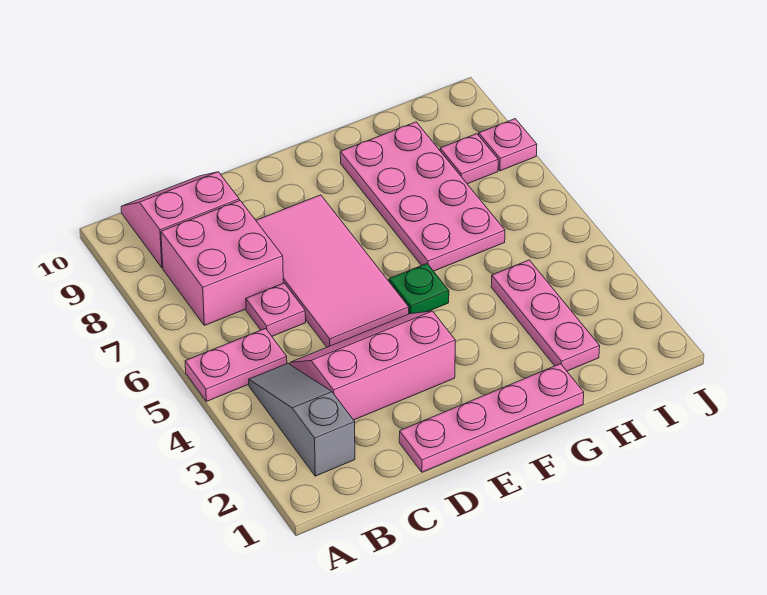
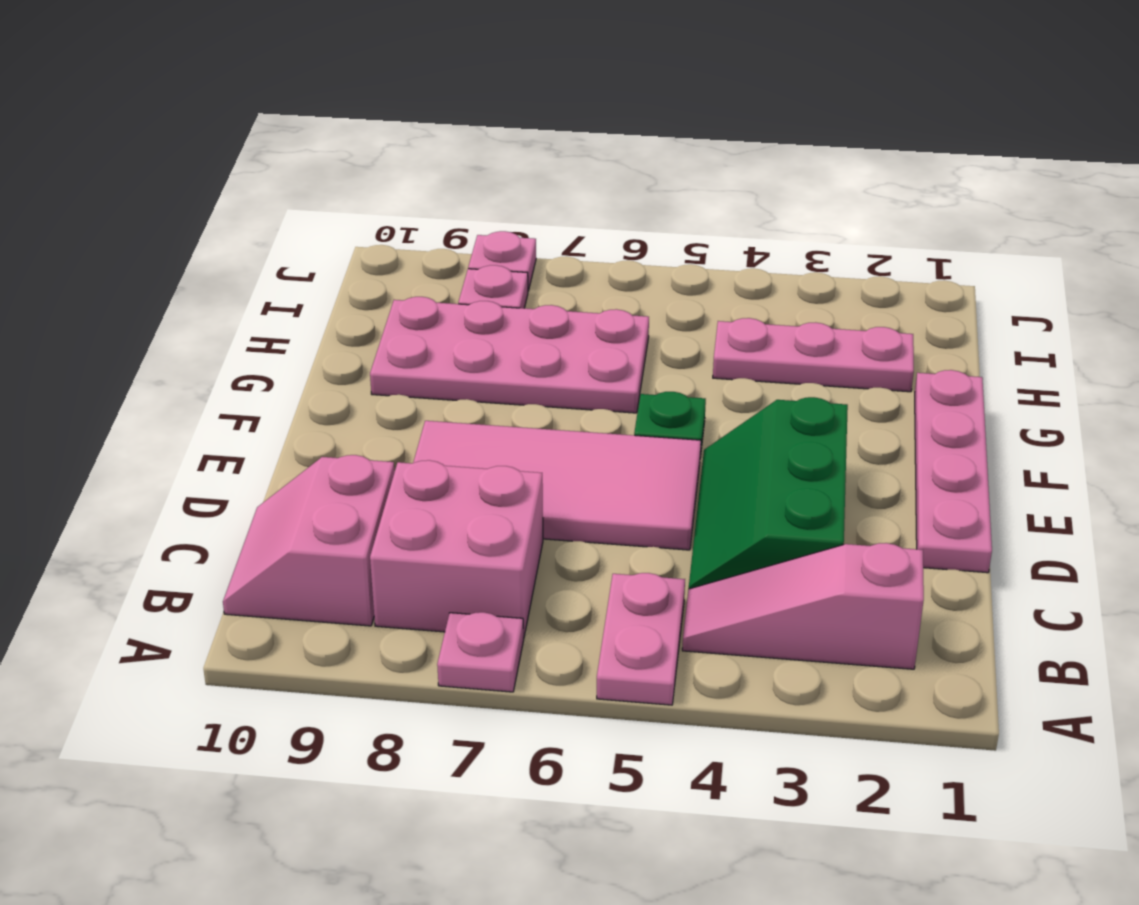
grey slope B2:B4 level 1 top 2 -> pink slope B2:B4 level 1 top 2
pink slope C3:E4 level 1 top 3 -> green slope C3:E4 level 1 top 3
pink plate C6 level 1 -> pink plate A7 level 1

